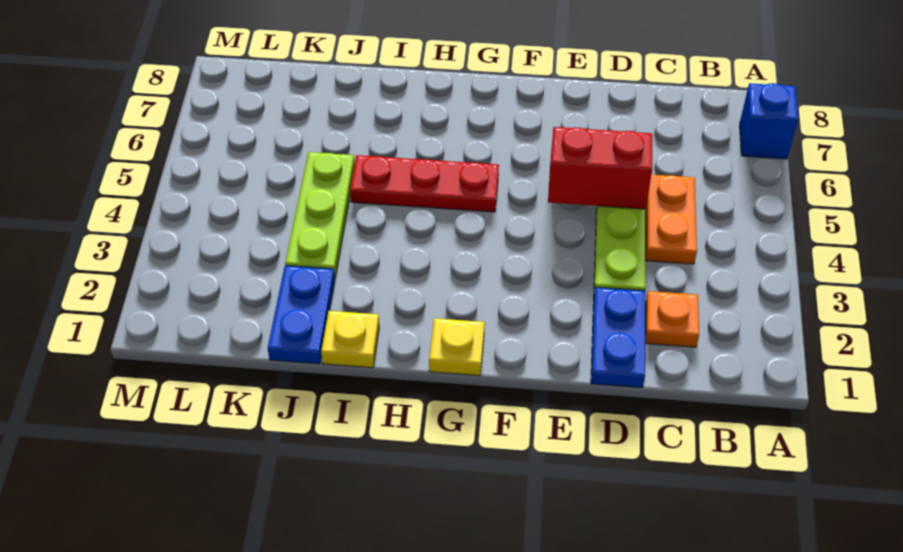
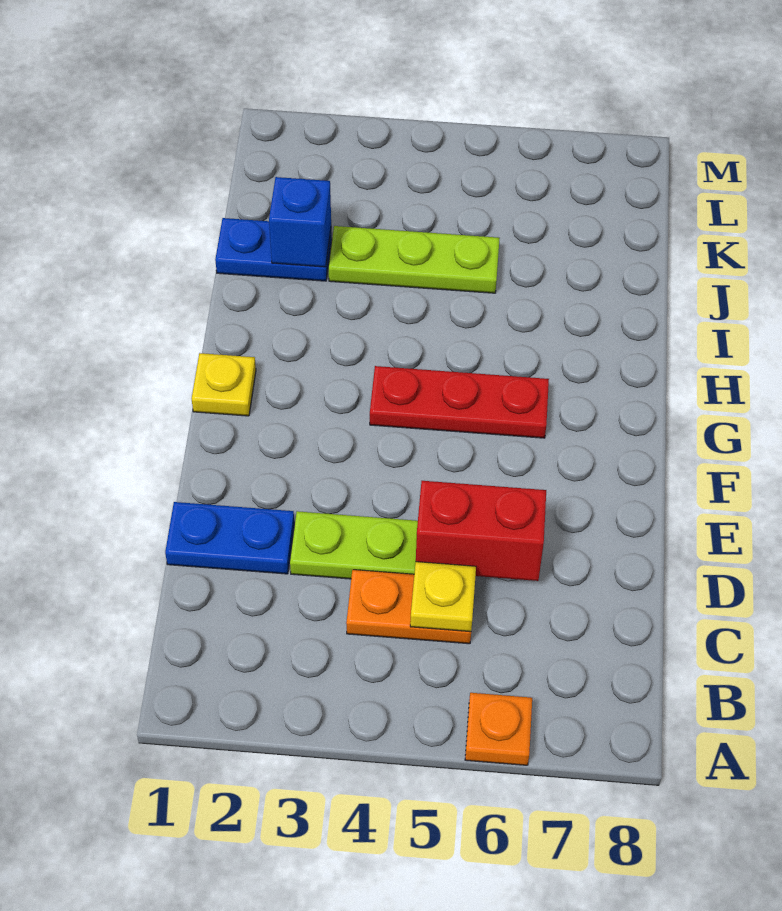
blue brick A7 level 1 -> blue brick J2 level 2
orange plate C2 level 1 -> orange plate A6 level 1
red brick D5:E5 level 2 -> red brick D5:D6 level 2
red plate G5:I5 level 1 -> red plate G4:G6 level 1
yellow plate I1 level 1 -> yellow plate C5 level 2

